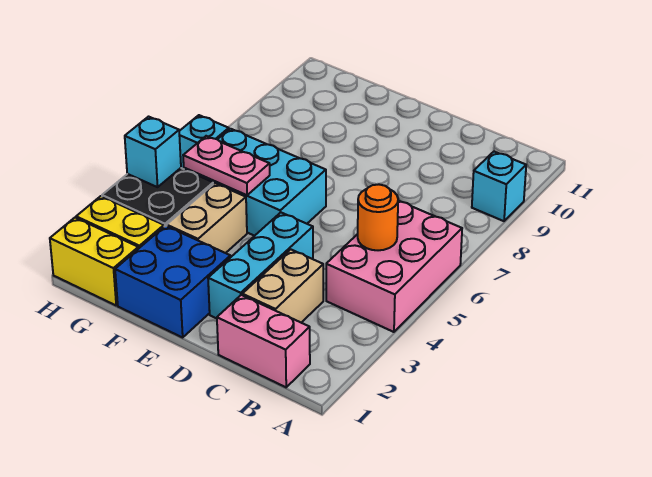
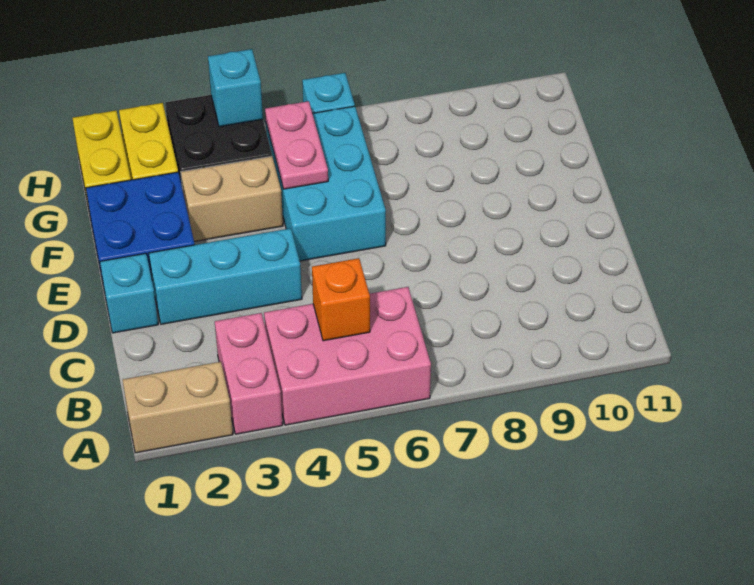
cyan brick A9 level 1 -> cyan brick D1 level 1
pink brick B1:C1 level 1 -> pink brick A3:B3 level 1
orange round brick B5 level 2 -> orange brick B5 level 2
tan brick C2:C3 level 1 -> tan brick A1:A2 level 1

